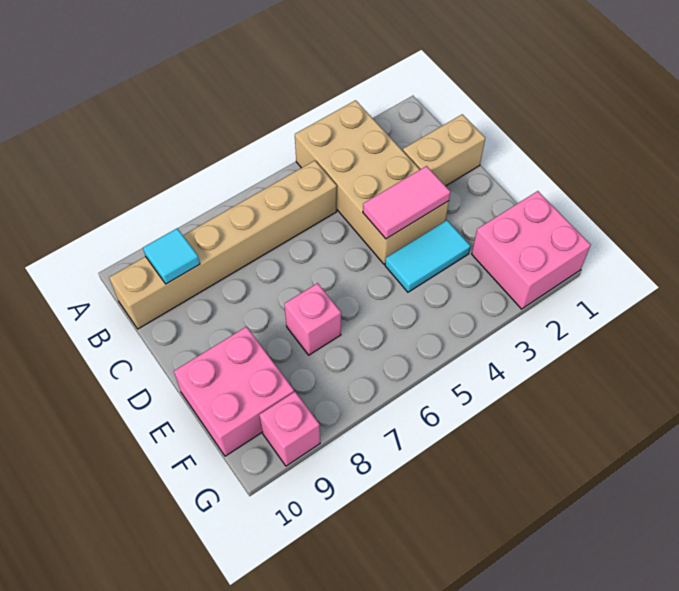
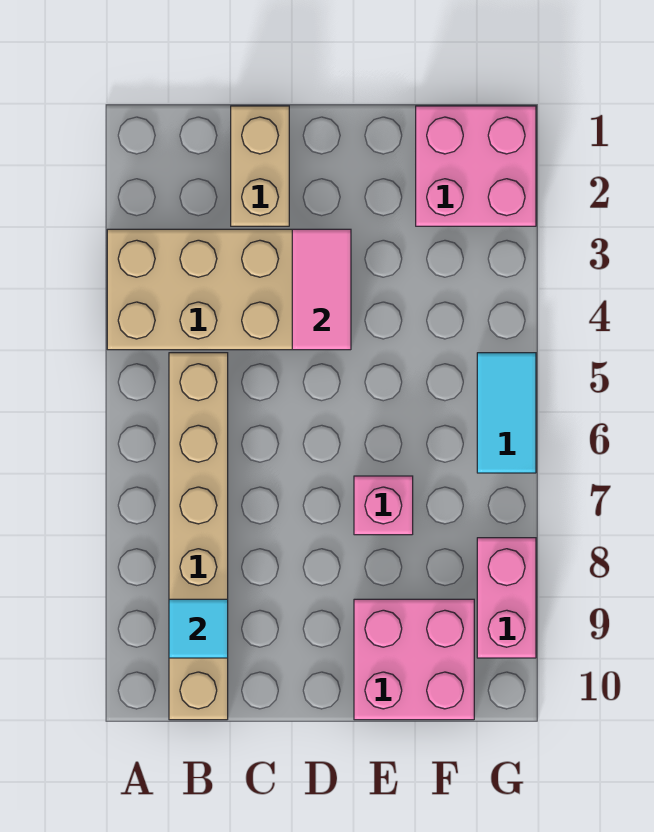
cyan tile E3:E4 level 1 -> cyan tile G5:G6 level 1
pink brick G9 level 1 -> pink brick G8:G9 level 1

